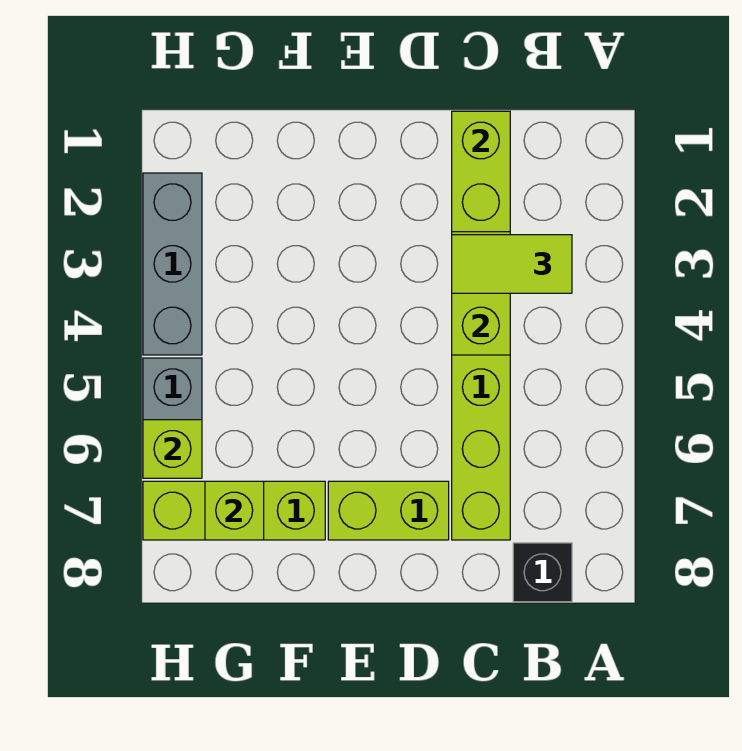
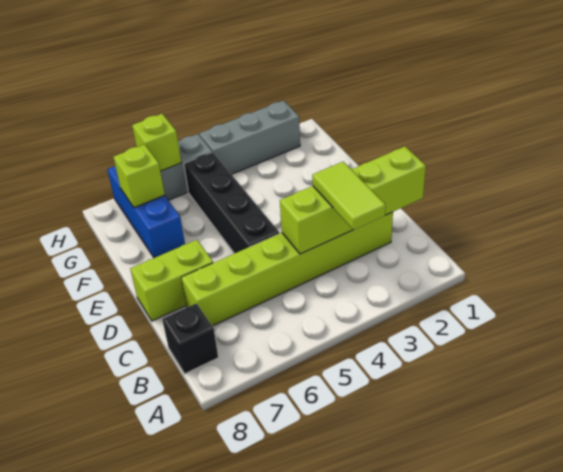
none -> black brick D5:G5 level 1
lime brick D7:E7 level 1 -> lime brick D7:D8 level 1
lime brick F7:H7 level 1 -> blue brick F7:H7 level 1

